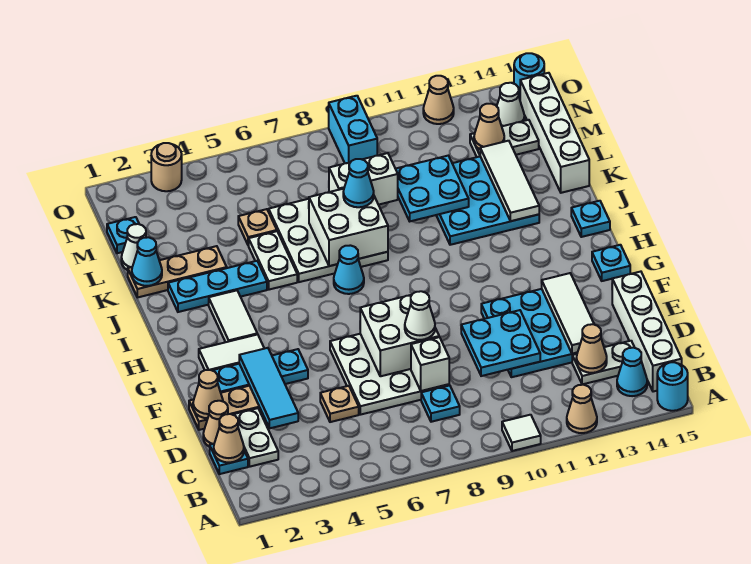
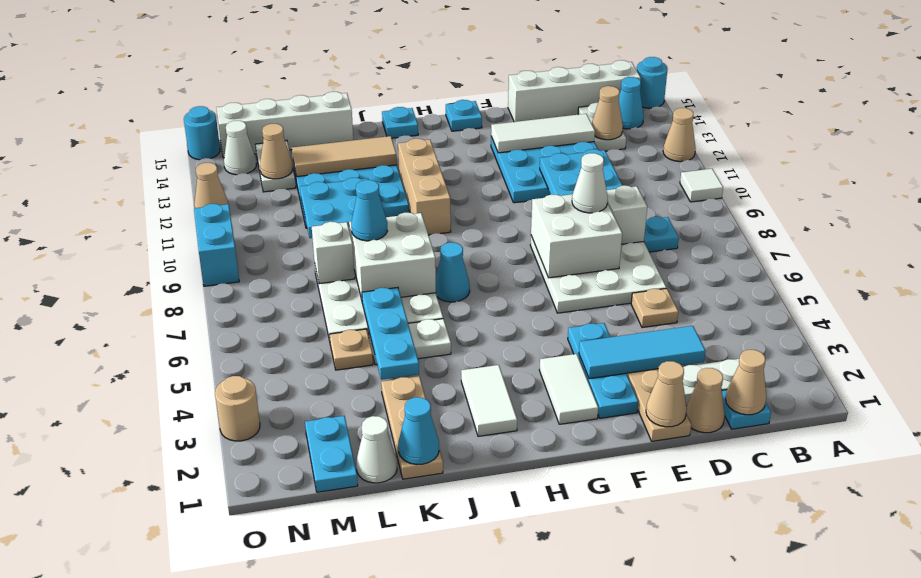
white tile H3:I3 level 1 -> white tile I2:I3 level 1
none -> tan brick I10:I12 level 1
cyan plate J2:J4 level 1 -> cyan plate K4:K6 level 2
white tile J13:L13 level 2 -> tan tile J13:L13 level 2
white brick L8:L9 level 2 -> white brick L8 level 2
cyan plate M1 level 1 -> cyan plate M1:M2 level 1
cyan brick N9:O9 level 1 -> cyan brick O9:O10 level 1

